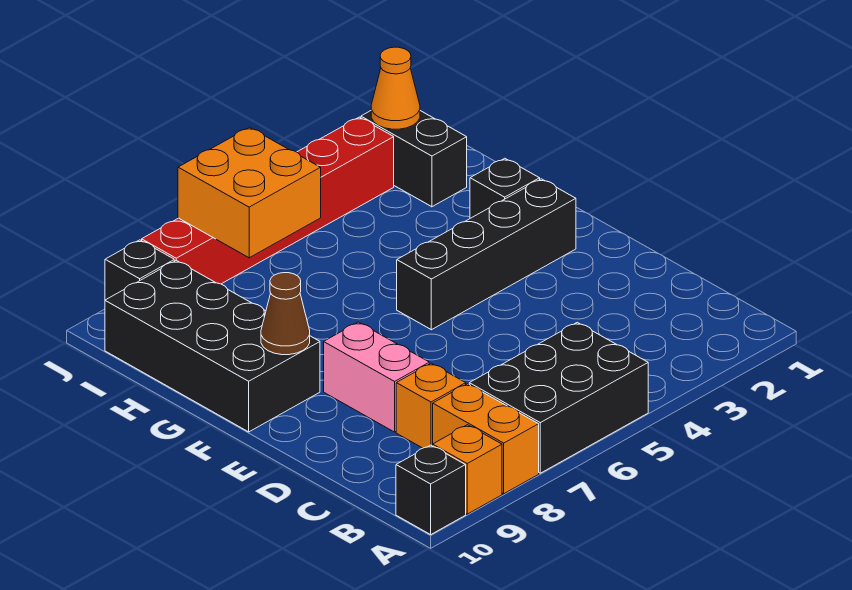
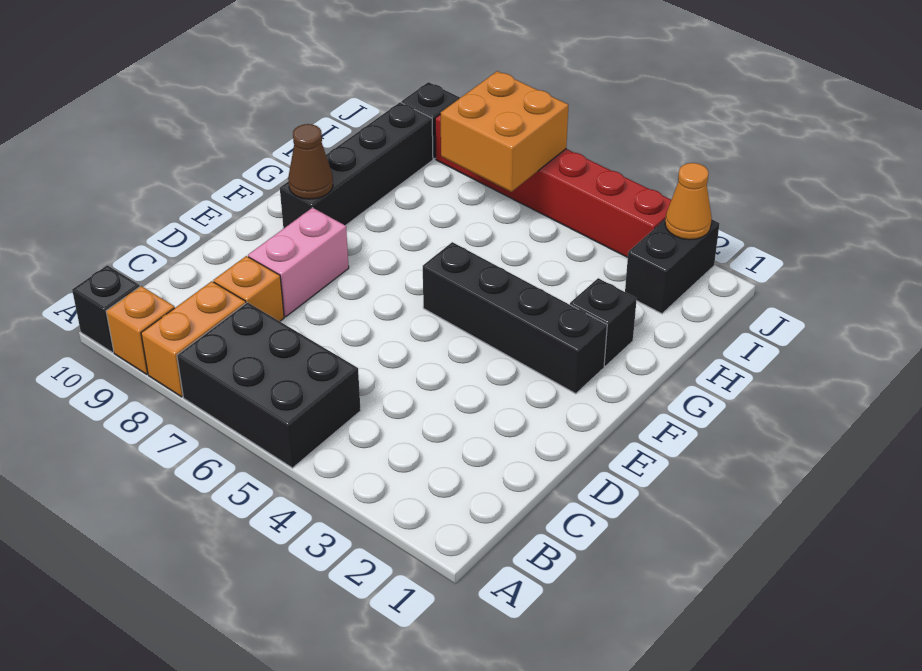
black brick F9:I10 level 1 -> black brick F9:I9 level 1

